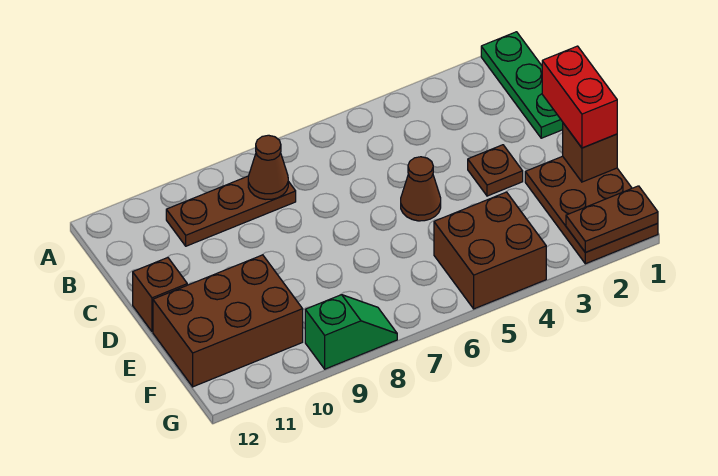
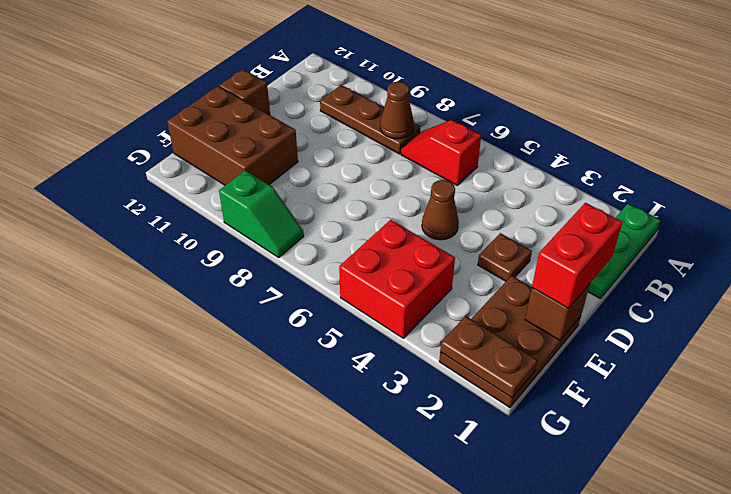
none -> red slope B6:B7 level 1 top 6
brown brick F4:G5 level 1 -> red brick F4:G5 level 1

